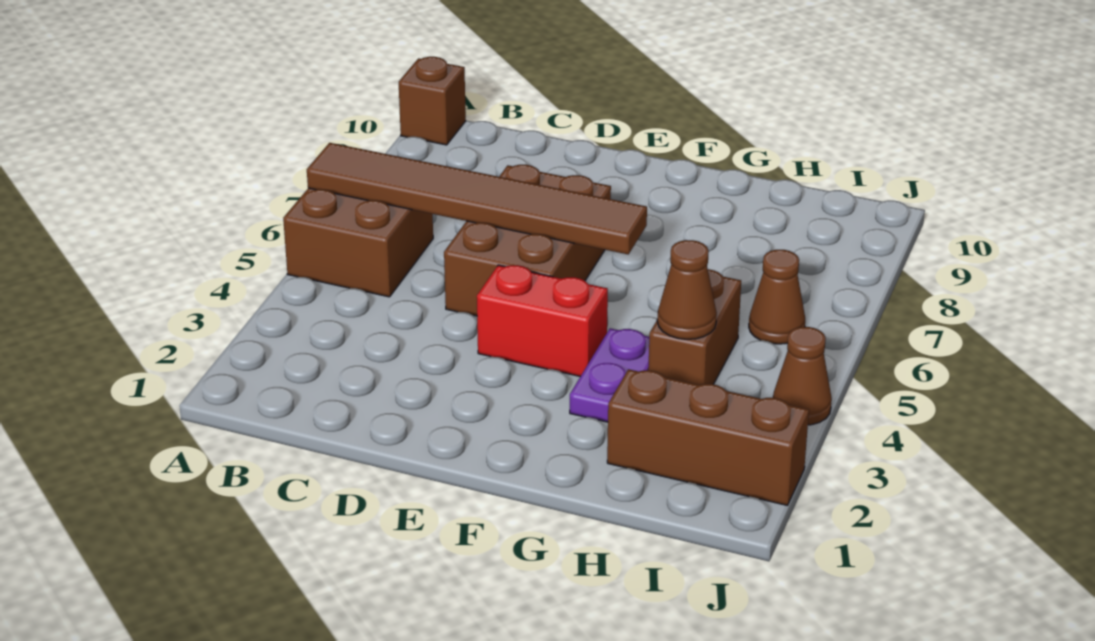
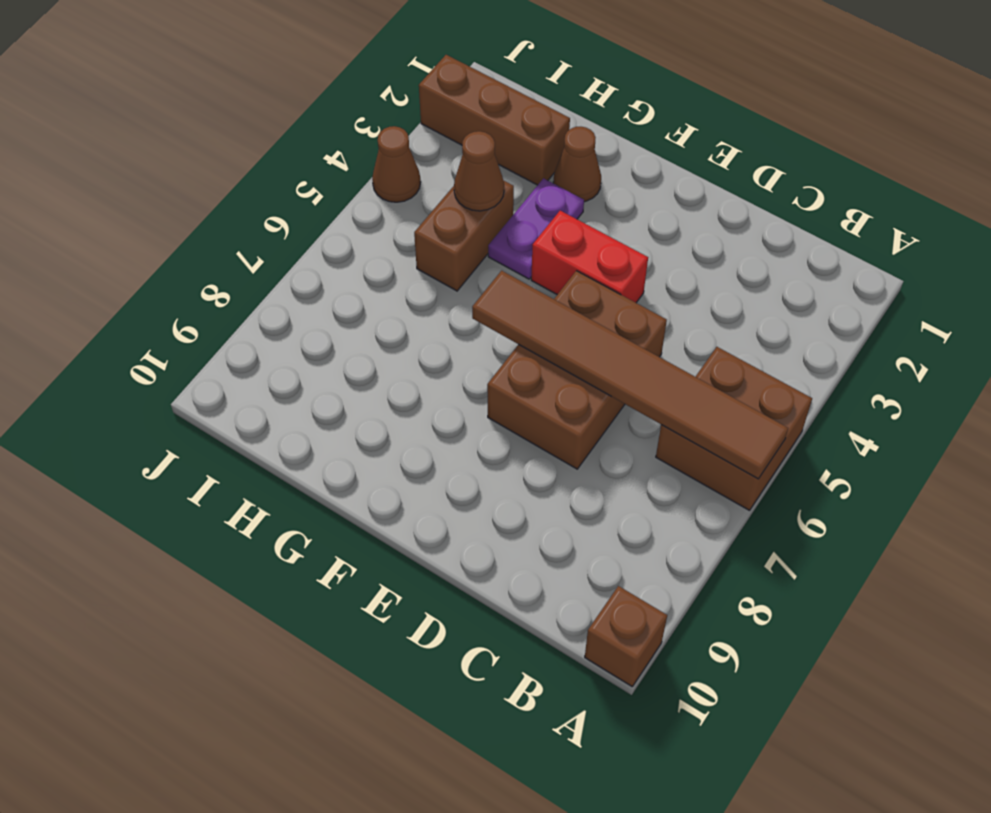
brown cone I6 level 1 -> brown cone G2 level 1

